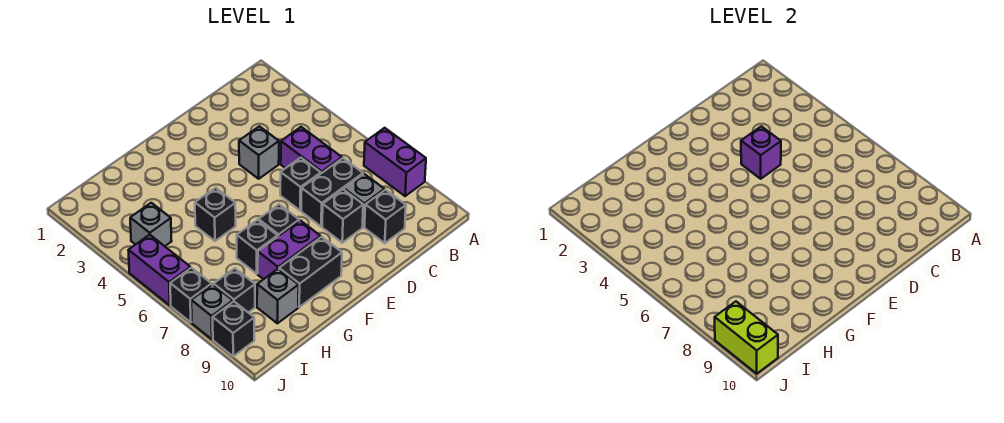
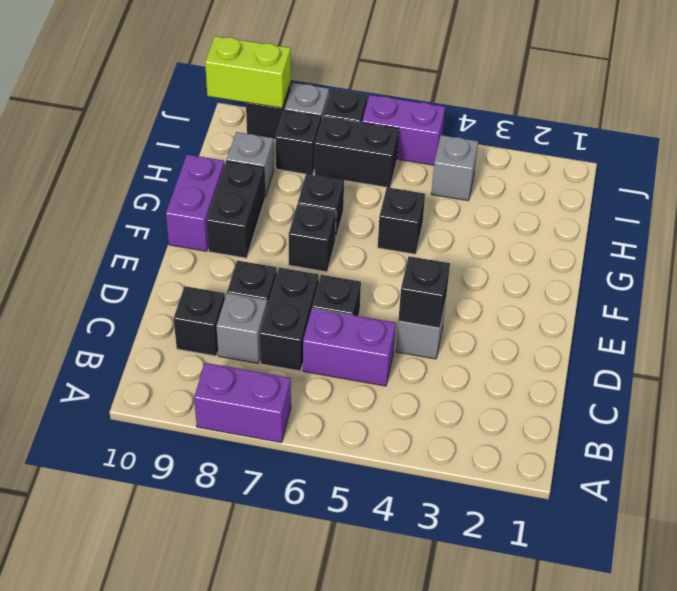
purple brick D4 level 2 -> black brick D4 level 2
purple brick F8:G8 level 1 -> purple brick F10:G10 level 1
none -> black brick I6:I7 level 1

